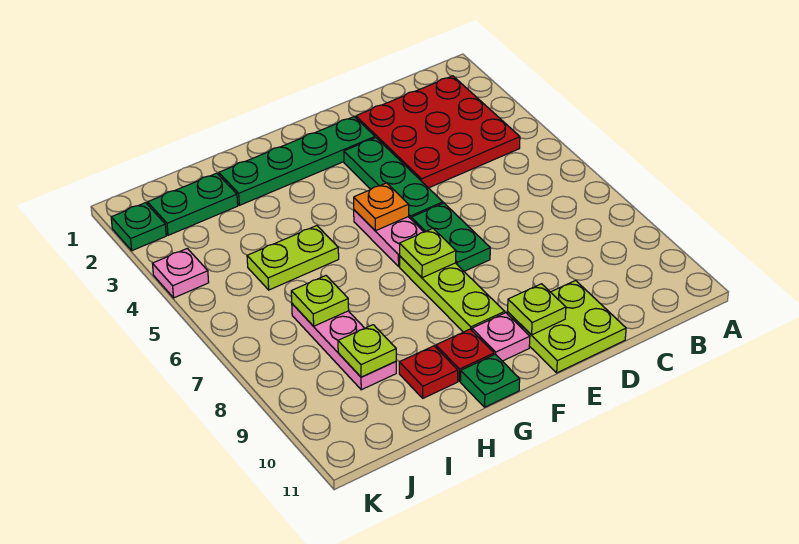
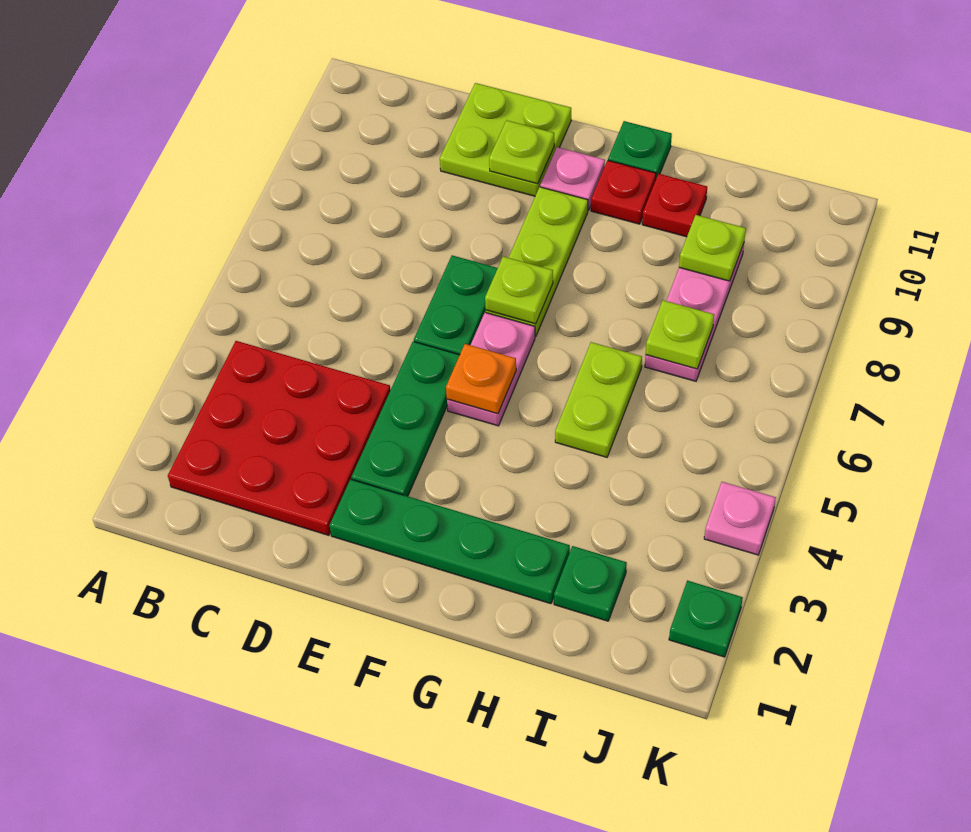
lime plate H5:I5 level 1 -> lime plate H5:H6 level 1
green plate I2:J2 level 1 -> green plate I2 level 1

